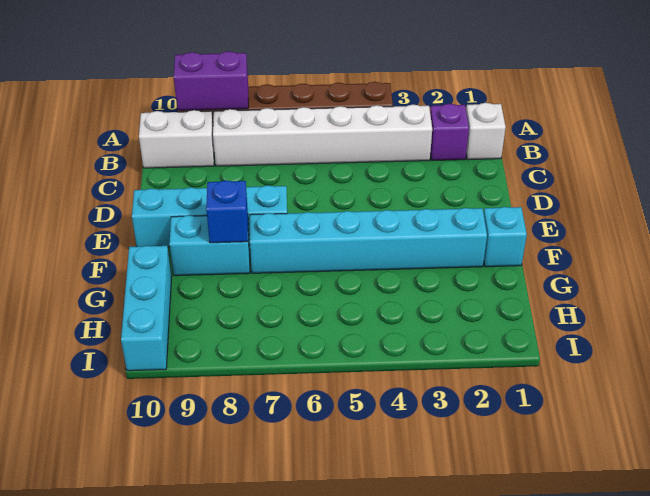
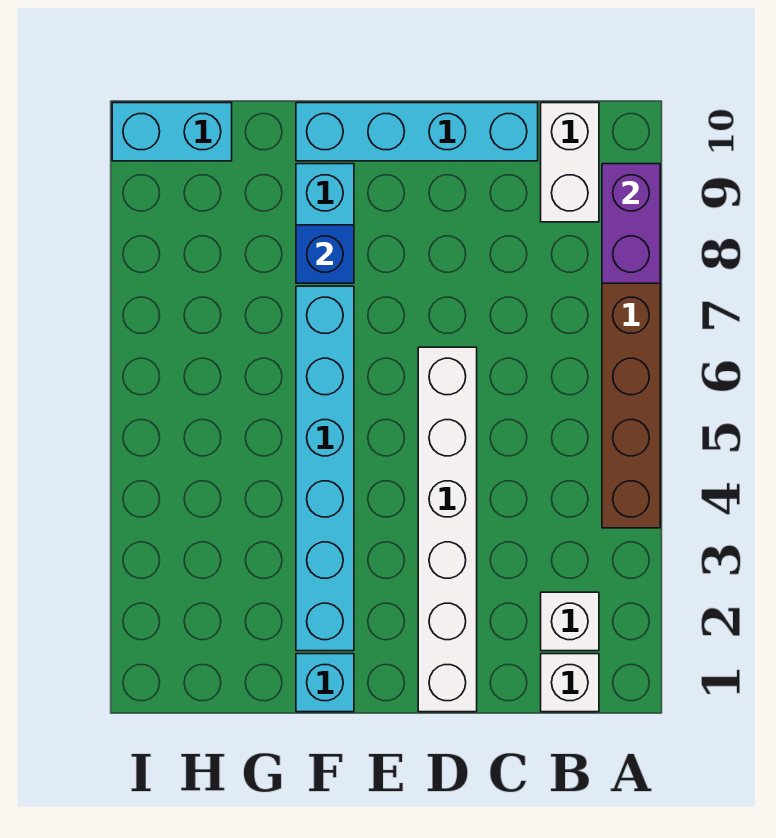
purple brick B2 level 1 -> white brick B2 level 1
white brick B3:B8 level 1 -> white brick D1:D6 level 1
cyan brick E7:E10 level 1 -> cyan brick C10:F10 level 1
cyan brick G10:I10 level 1 -> cyan brick H10:I10 level 1

